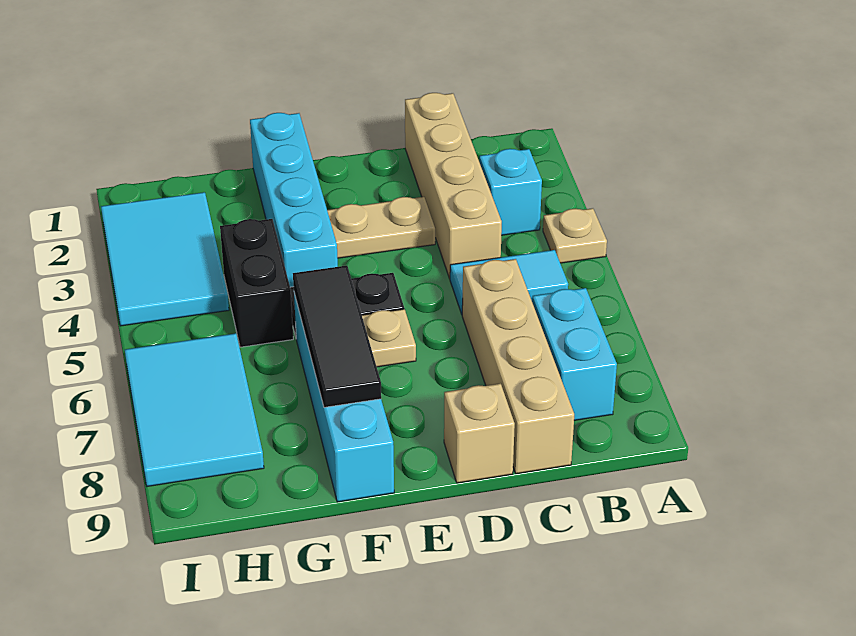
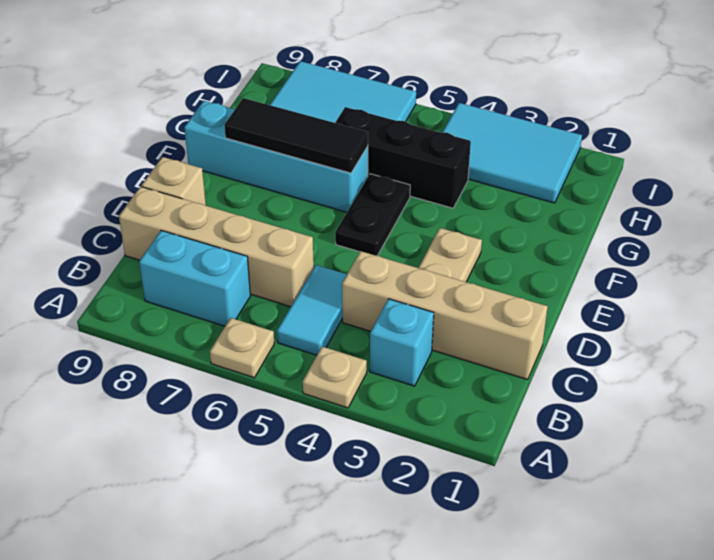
tan plate E6 level 1 -> tan plate A6 level 1
cyan brick F1:F4 level 1 -> none
black brick G4:G5 level 1 -> black brick G4:G6 level 1

